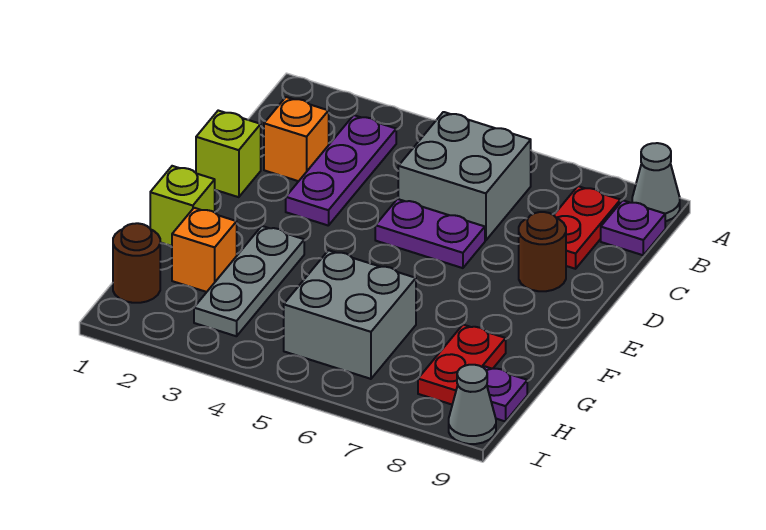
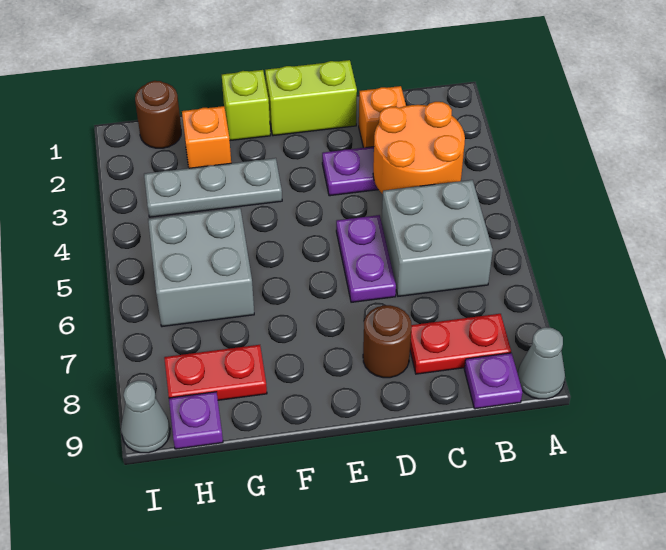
none -> orange round brick B3:C4 level 2
lime brick D1 level 1 -> lime brick D1:E1 level 1

